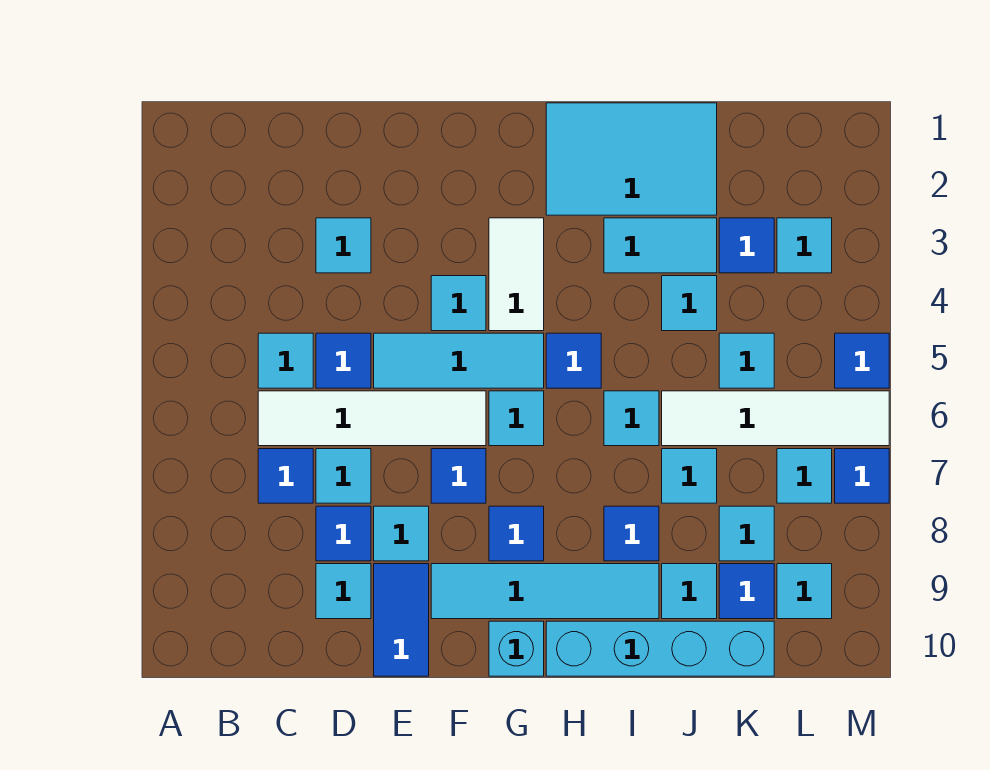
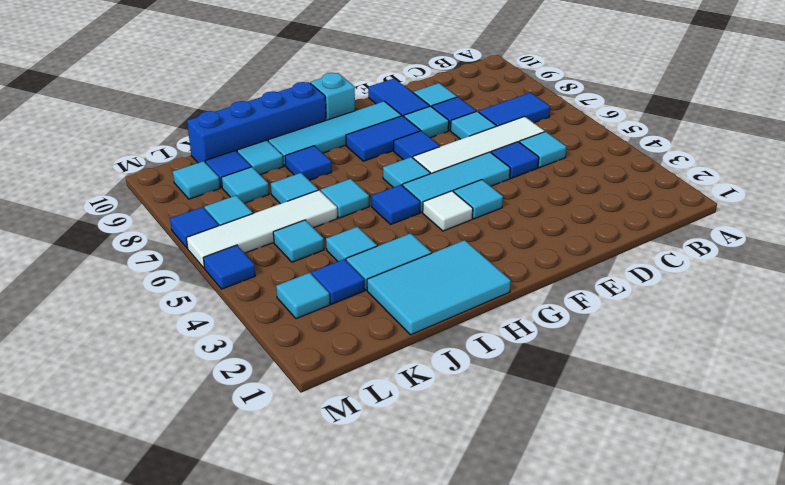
blue tile C7 level 1 -> blue tile B7:C7 level 1
cyan tile D3 level 1 -> none
white tile G3:G4 level 1 -> white tile G4 level 1
blue tile G8 level 1 -> blue tile F8:G8 level 1
cyan brick H10:K10 level 1 -> blue brick H10:K10 level 1

